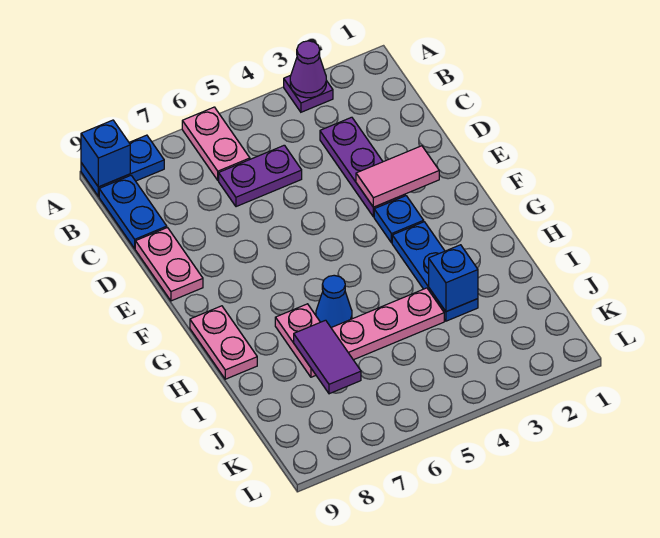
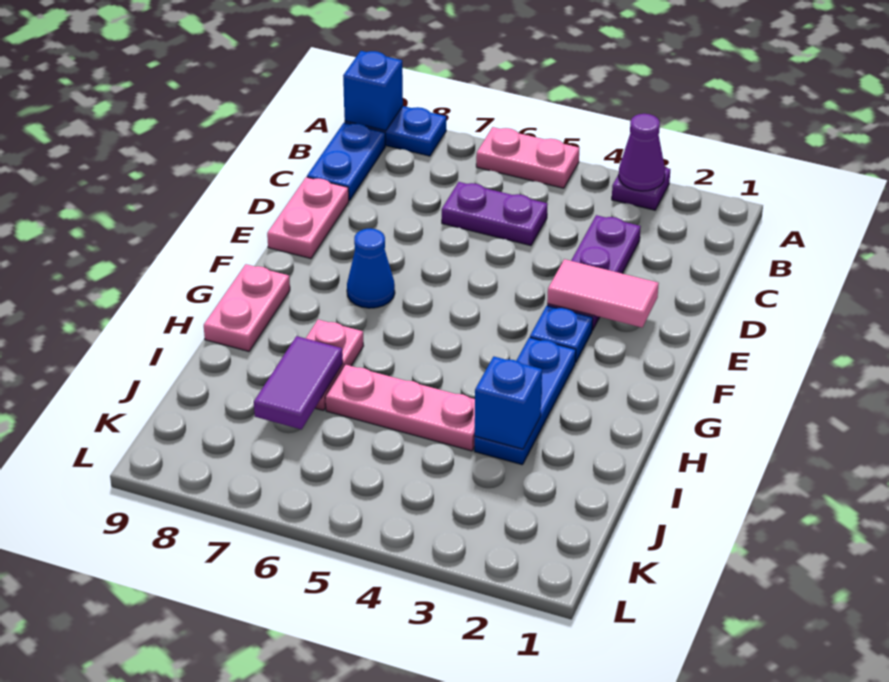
pink plate A6:B6 level 1 -> pink plate A5:A6 level 1
blue cone H6 level 1 -> blue cone F7 level 1

